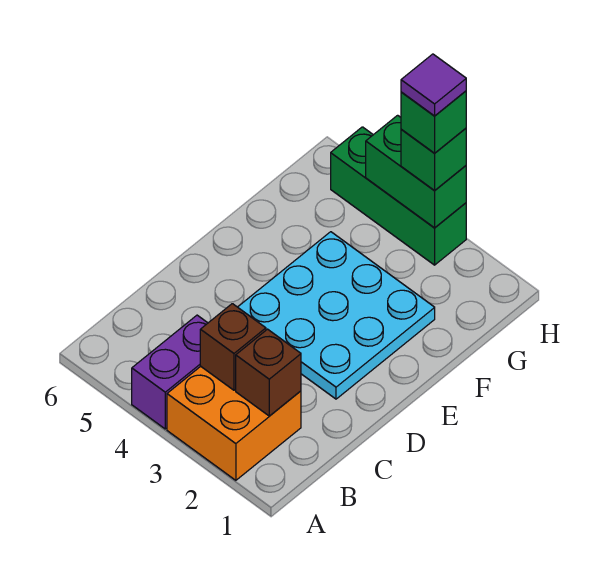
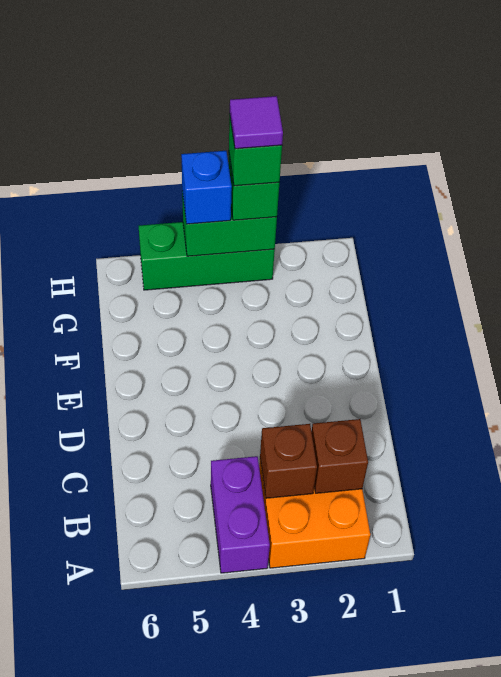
cyan plate D2:F4 level 1 -> none
none -> blue brick H4 level 3

